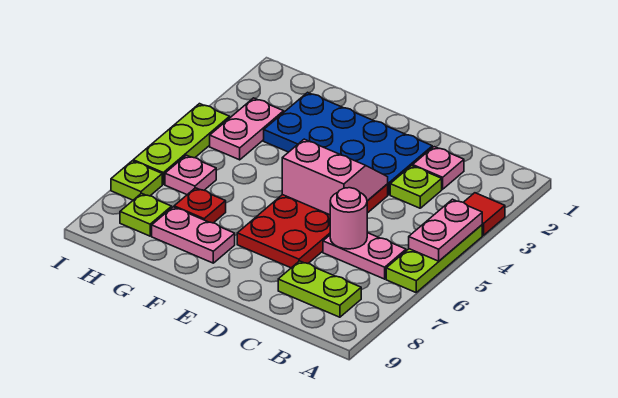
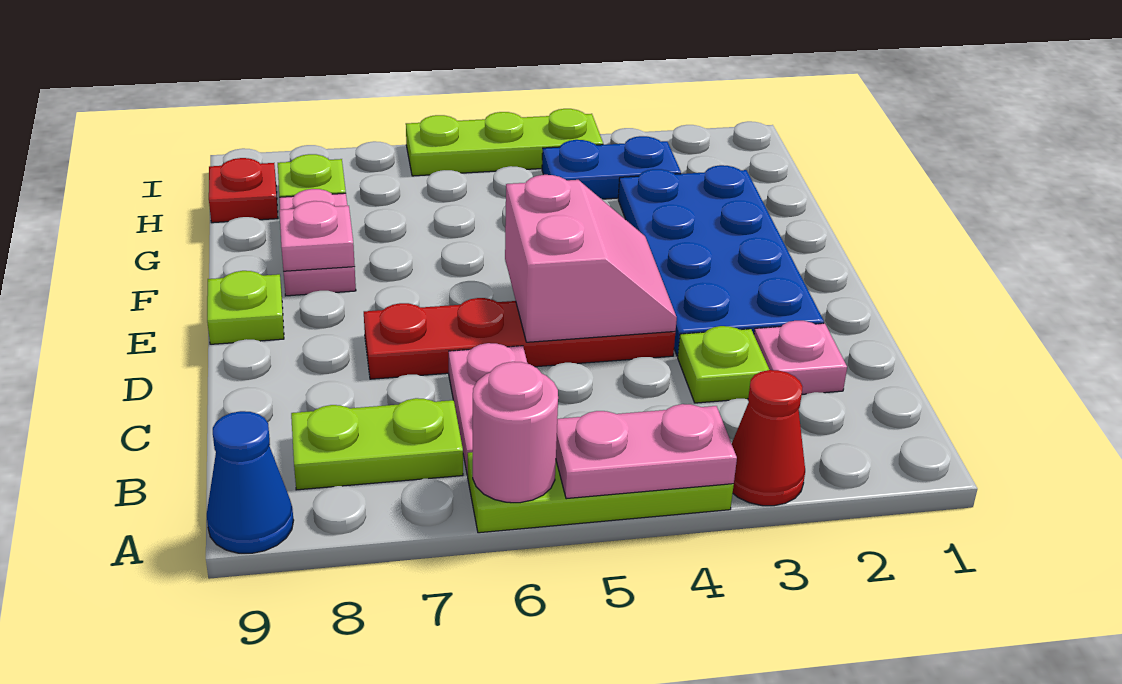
red tile A3 level 1 -> red cone A3 level 1
none -> blue cone A9 level 1
lime plate B8:C8 level 1 -> lime plate B7:B8 level 1
pink round brick C6 level 2 -> pink round brick A6 level 2
red plate D4:E7 level 1 -> red plate D4:D7 level 1
red plate G7 level 1 -> red plate H9 level 1
pink plate H3:H4 level 1 -> blue plate H3:H4 level 1
pink plate H6 level 1 -> pink plate F8 level 2
lime plate I7 level 1 -> lime plate E9 level 1

